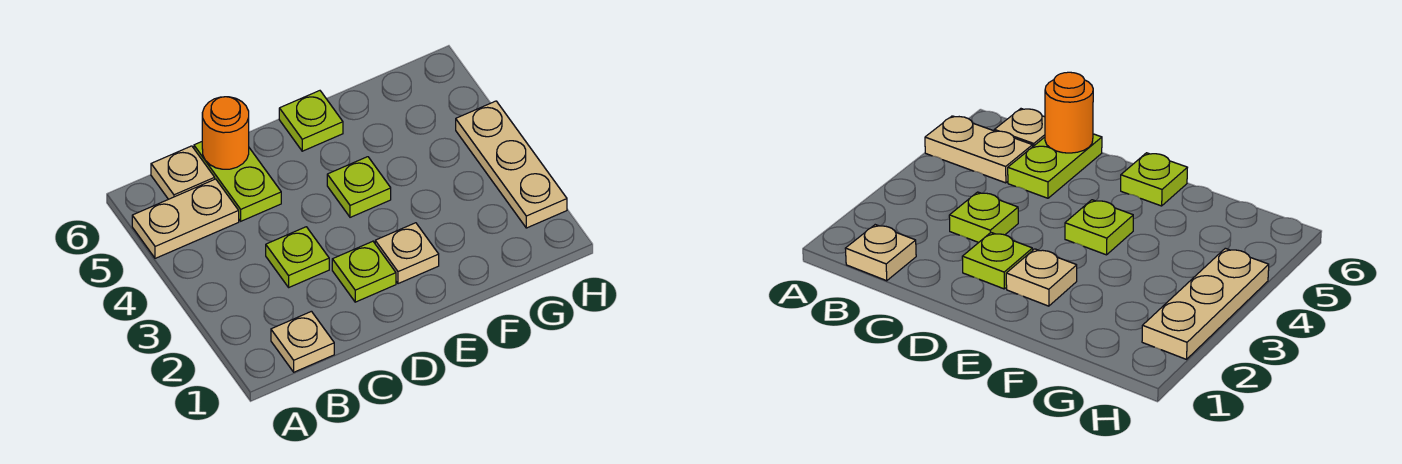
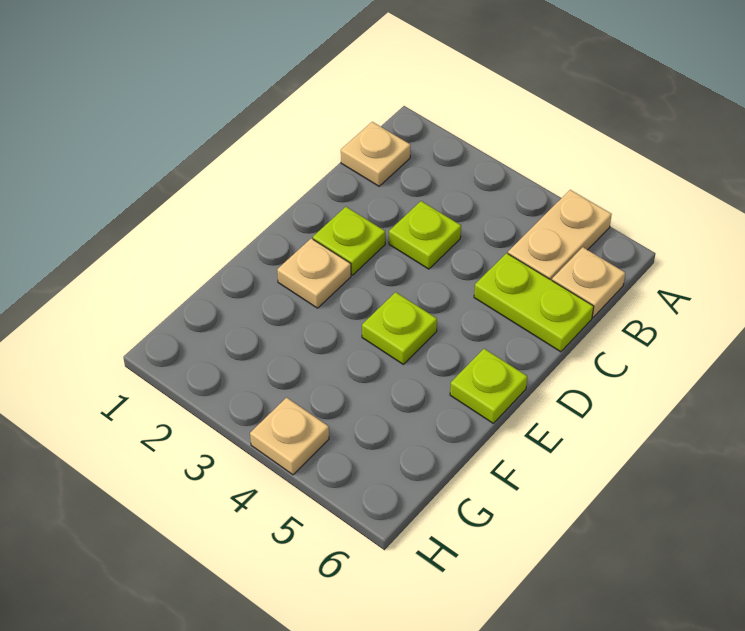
orange round brick C6 level 2 -> none
tan plate H2:H4 level 1 -> tan plate H4 level 1

